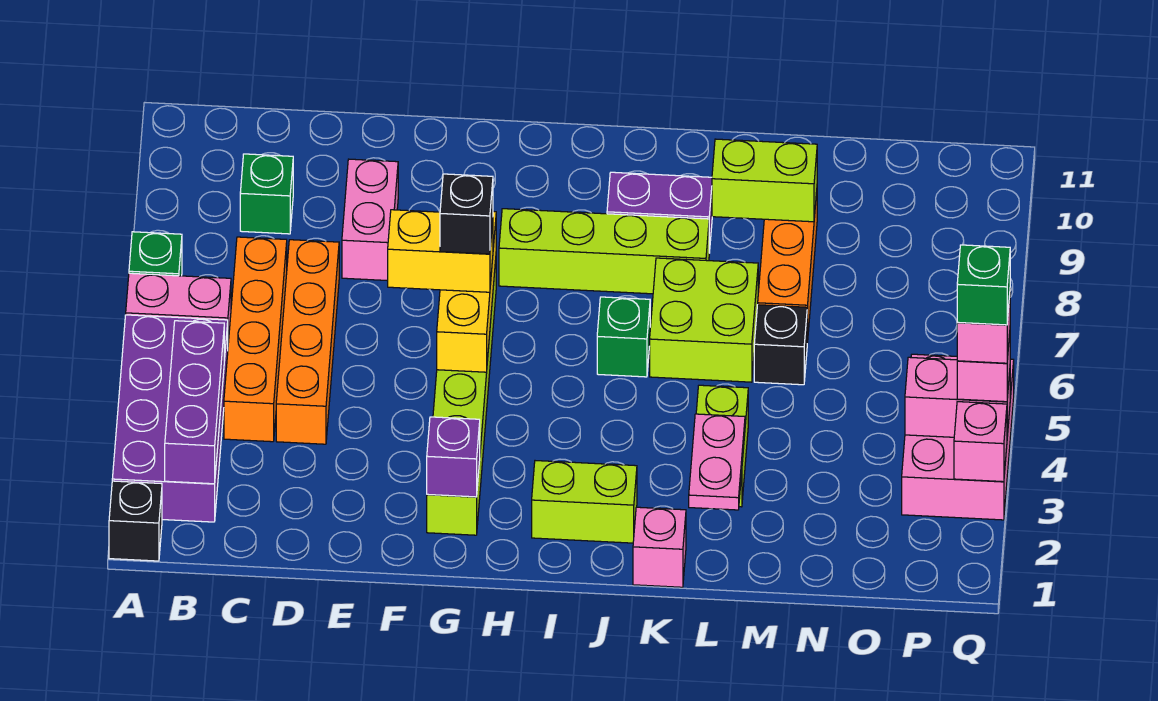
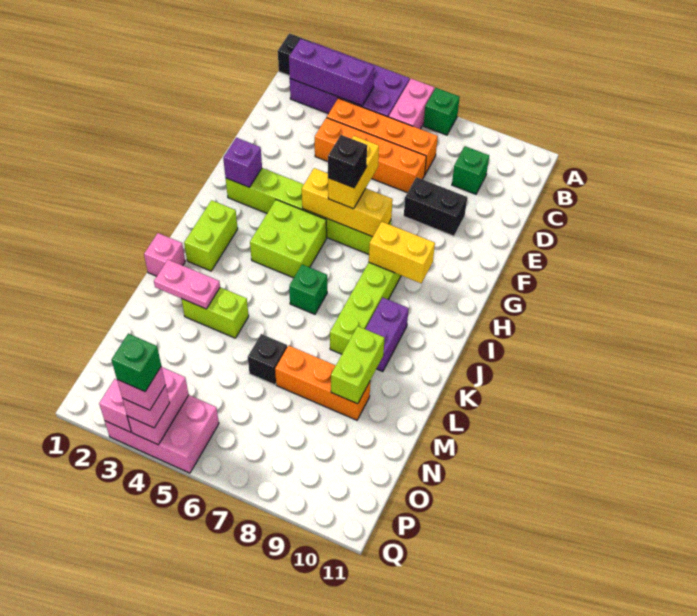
pink brick E8:E9 level 1 -> black brick E8:E9 level 1
none -> yellow brick H8:H9 level 2
lime brick K6:L7 level 1 -> lime brick H4:I5 level 1

